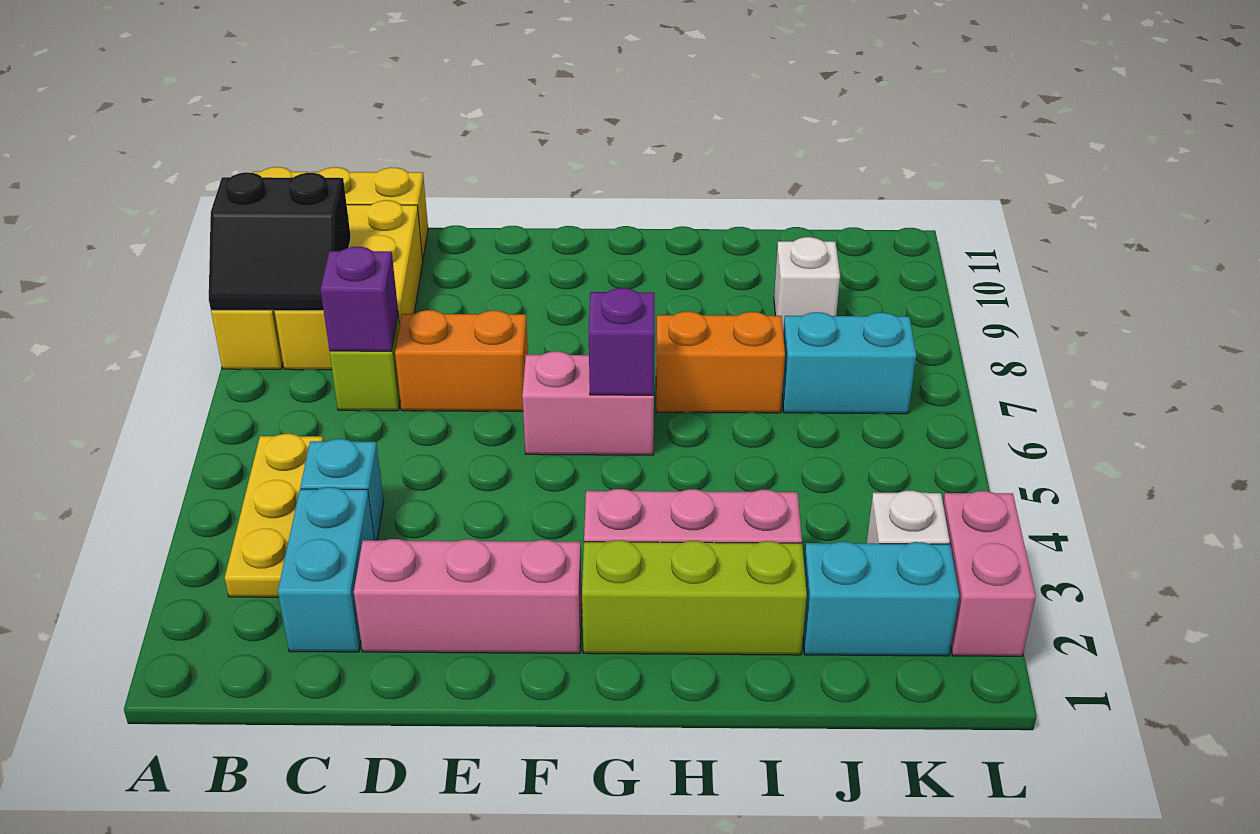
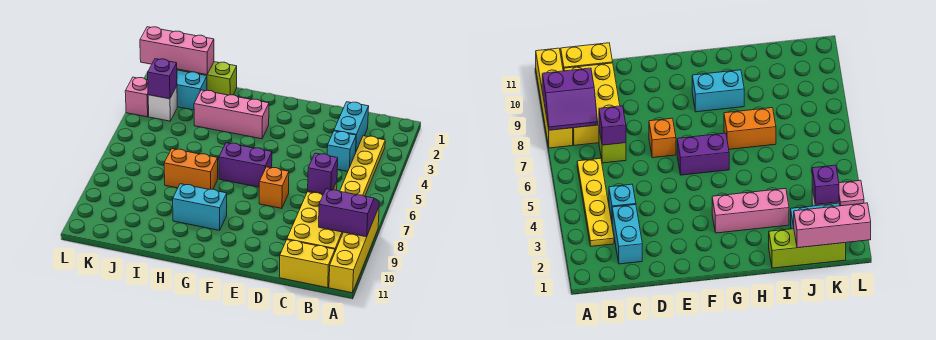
black slope A8:B9 level 2 top 9 -> purple slope A8:B9 level 2 top 9
yellow plate B3:B5 level 1 -> yellow plate B3:B6 level 1
pink brick D2:F2 level 1 -> pink brick J1:L1 level 2
orange brick D7:E7 level 1 -> orange brick E7 level 1
pink brick F6:G6 level 1 -> purple brick F6:G6 level 1
lime brick G2:I2 level 1 -> lime brick I1:K1 level 1
purple brick G6 level 2 -> purple brick K3 level 2
cyan brick J7:K7 level 1 -> cyan brick G9:H9 level 1
white brick J9 level 1 -> none
pink brick L2:L3 level 1 -> pink brick L3 level 1

